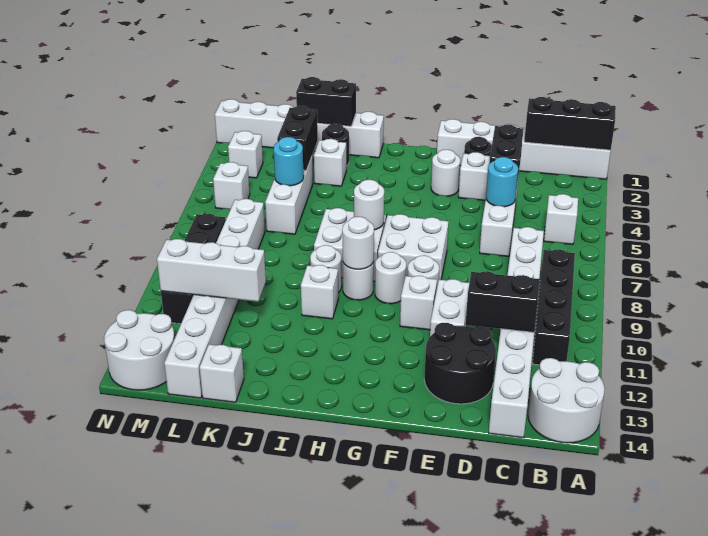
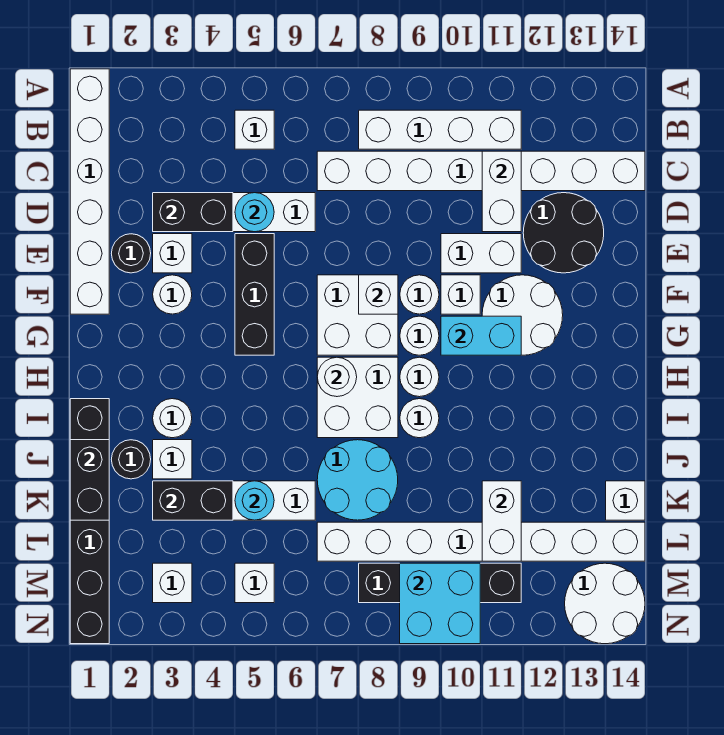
black brick A1:C1 level 2 -> black brick E5:G5 level 1
white round brick A13:B14 level 1 -> white round brick F11:G12 level 1
black brick B8:B11 level 1 -> white brick B8:B11 level 1
black brick C11:D11 level 2 -> white brick C11:D11 level 2
none -> cyan brick G10:G11 level 2
white round brick H9 level 2 -> white round brick I3 level 1
white brick I1:N1 level 1 -> black brick I1:N1 level 1
white brick I10 level 1 -> white brick F8 level 2
none -> cyan round brick J7:K8 level 1
white brick K11:M11 level 2 -> white brick K11:L11 level 2
none -> cyan brick M9:N10 level 2

